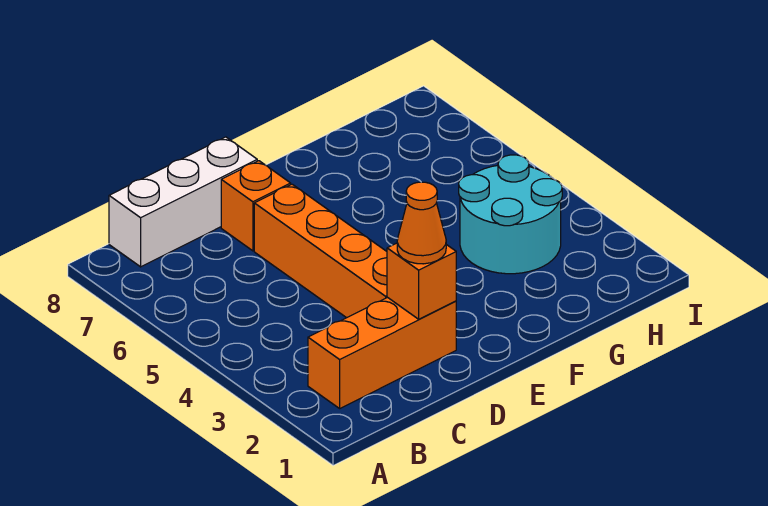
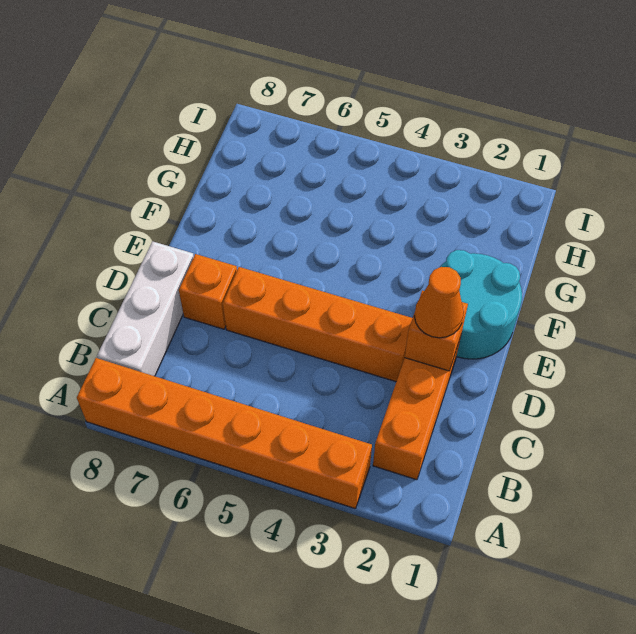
none -> orange brick A3:A8 level 1
cyan round brick G3:H4 level 1 -> cyan round brick E1:F2 level 1

